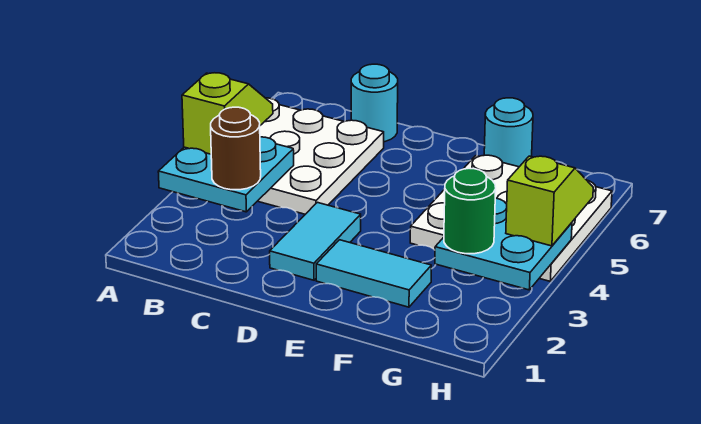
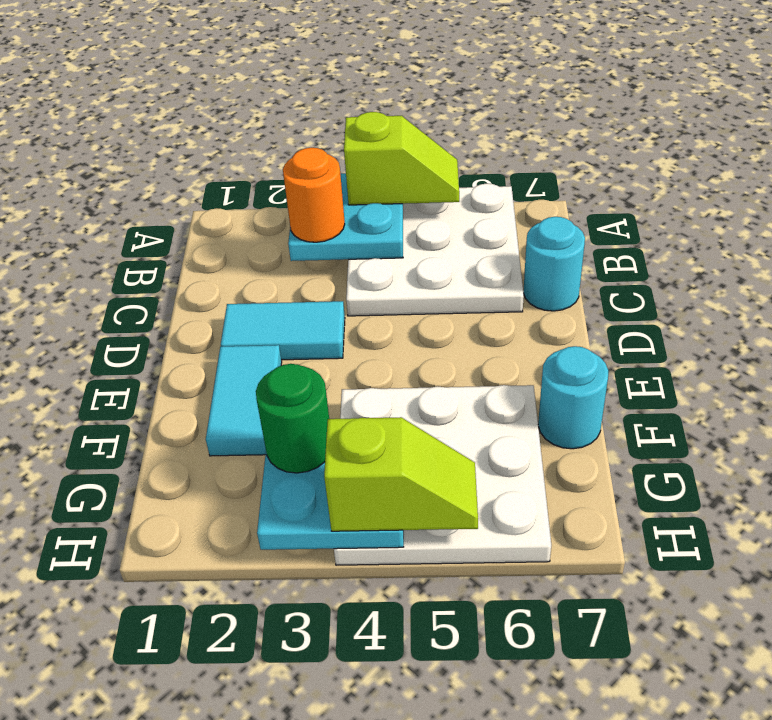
brown round brick B3 level 3 -> orange round brick B3 level 3

